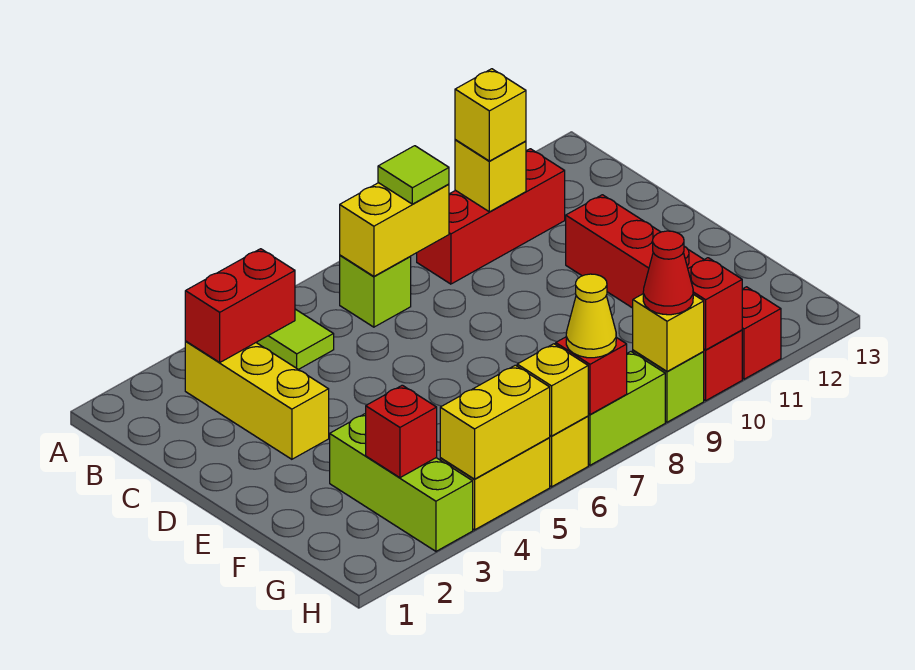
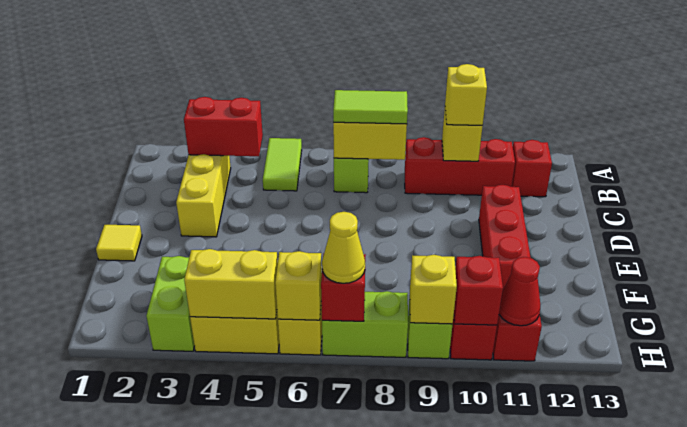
lime tile B8 level 3 -> lime tile B7:B8 level 3
none -> yellow tile E1 level 1
lime brick F3:H3 level 1 -> lime brick G3:H3 level 1
red brick G3 level 2 -> red brick B12 level 1
red cone H9 level 3 -> red cone H11 level 2

